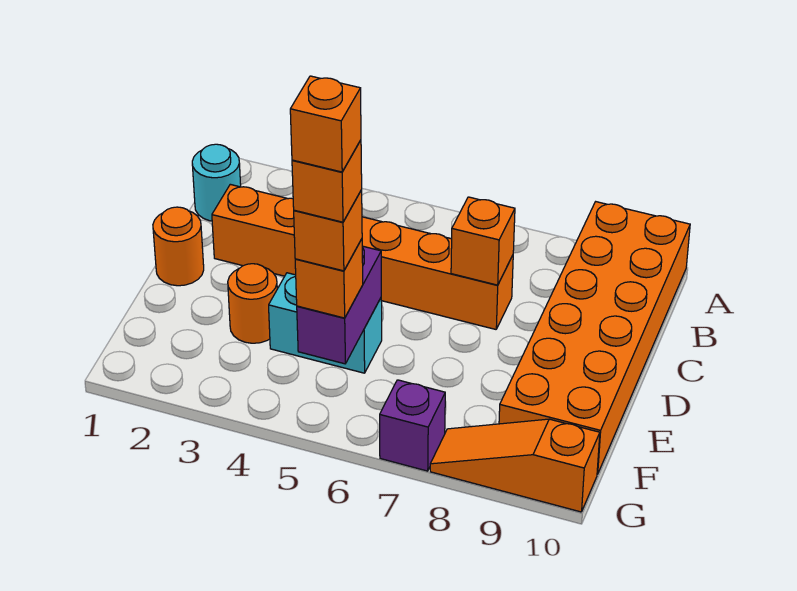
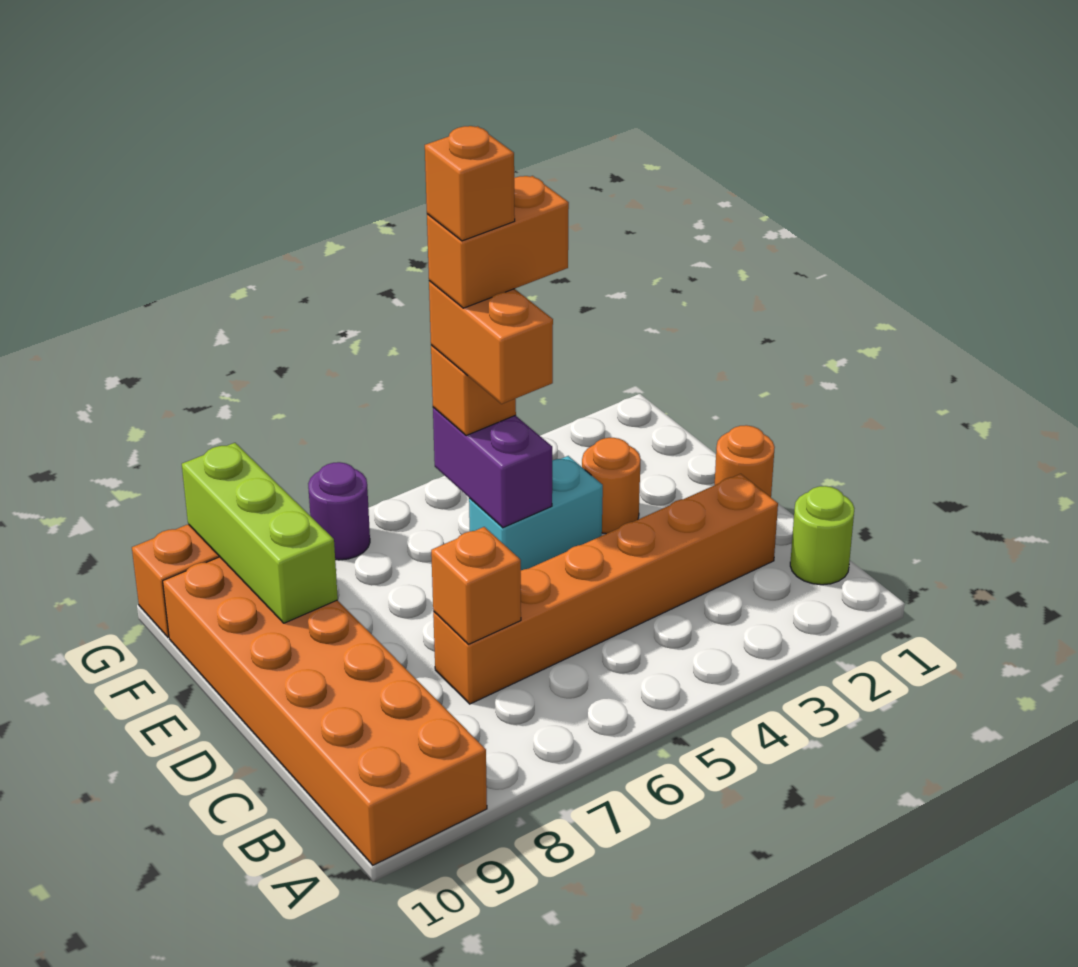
cyan round brick B1 level 1 -> lime round brick B1 level 1
none -> lime brick E9:G9 level 2
orange brick F5 level 4 -> orange brick E5:F5 level 4
orange brick F5 level 5 -> orange brick F4:F5 level 5
purple brick G7 level 1 -> purple round brick G7 level 1

